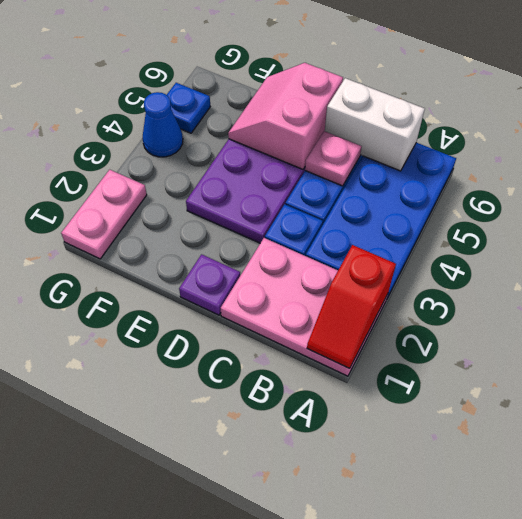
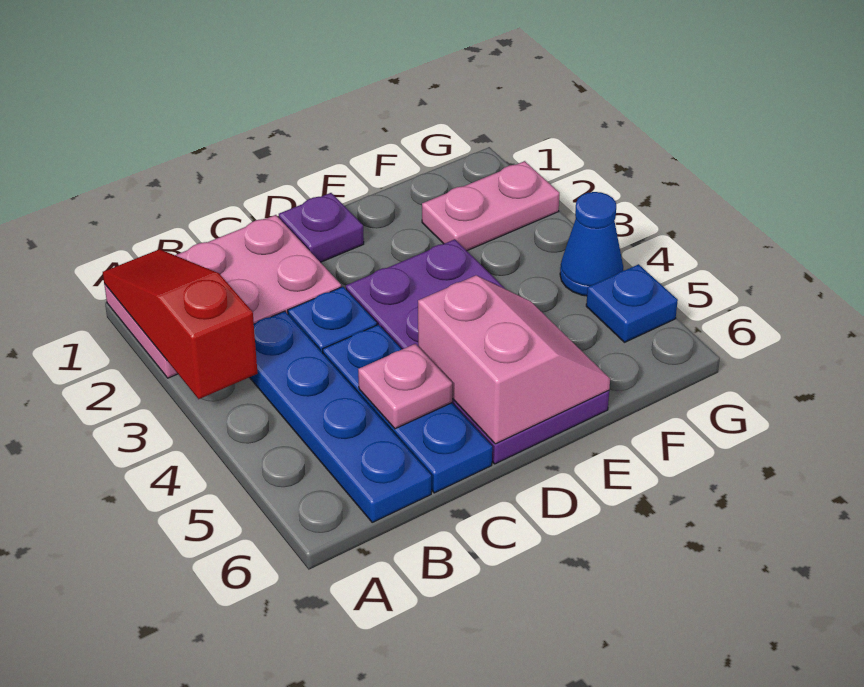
red slope A1:A2 level 2 top 2 -> red slope A1:A3 level 2 top 3
blue plate A3:B6 level 1 -> blue plate B3:B6 level 1
white brick B6:C6 level 2 -> none
pink plate G1:G2 level 1 -> pink plate F2:G2 level 1

